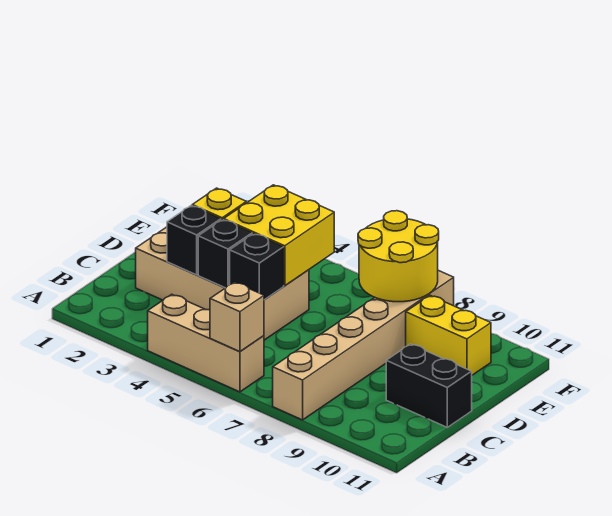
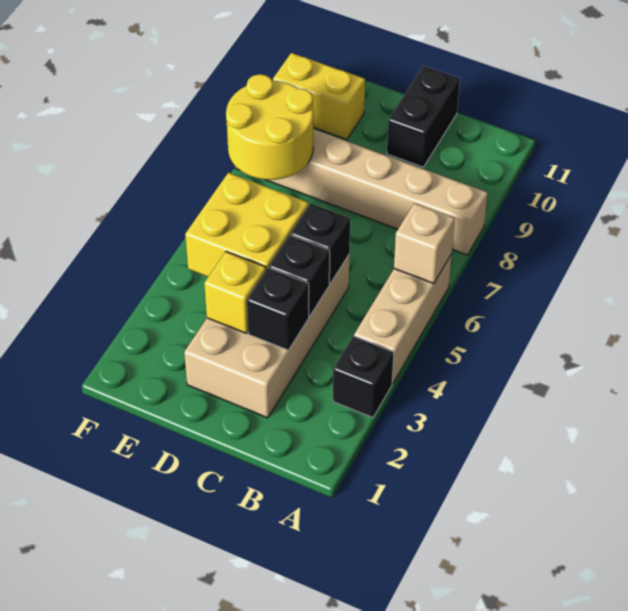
none -> black brick A3 level 1
yellow brick E9:E10 level 1 -> yellow brick E10:F10 level 1

